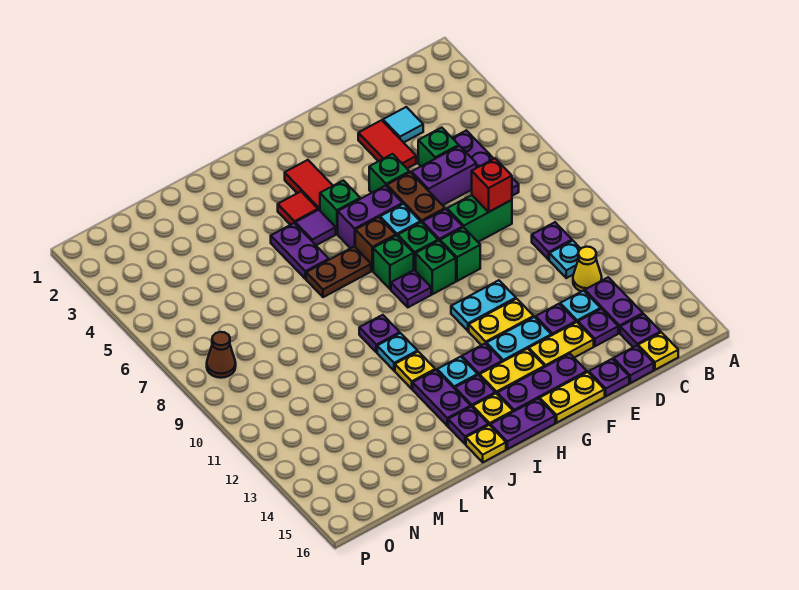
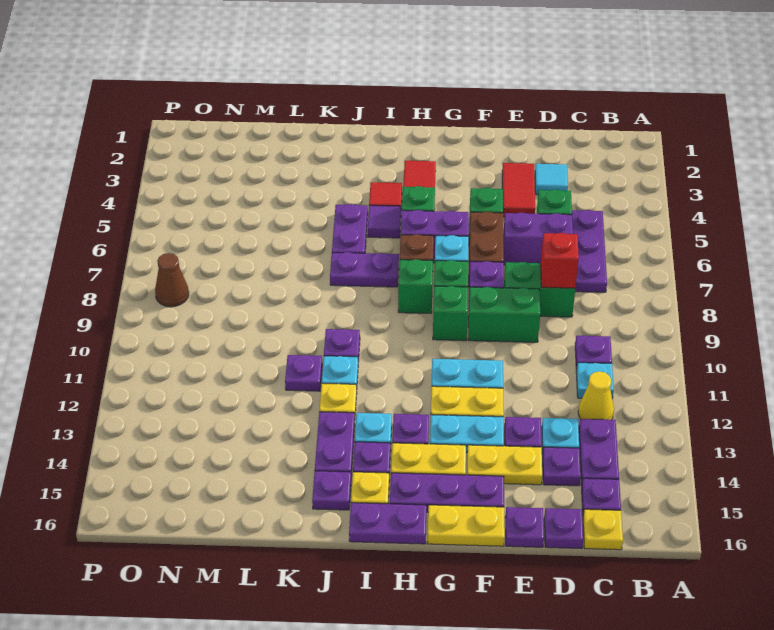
green brick F9 level 1 -> green brick E9:F9 level 1
purple plate H9 level 1 -> purple plate K11 level 1
brown plate I7:J7 level 1 -> purple plate I7:J7 level 1
yellow plate J16 level 1 -> none

